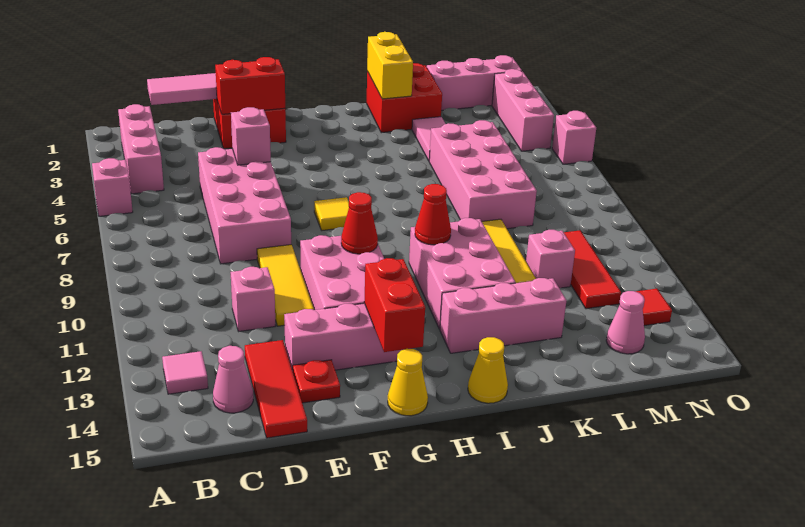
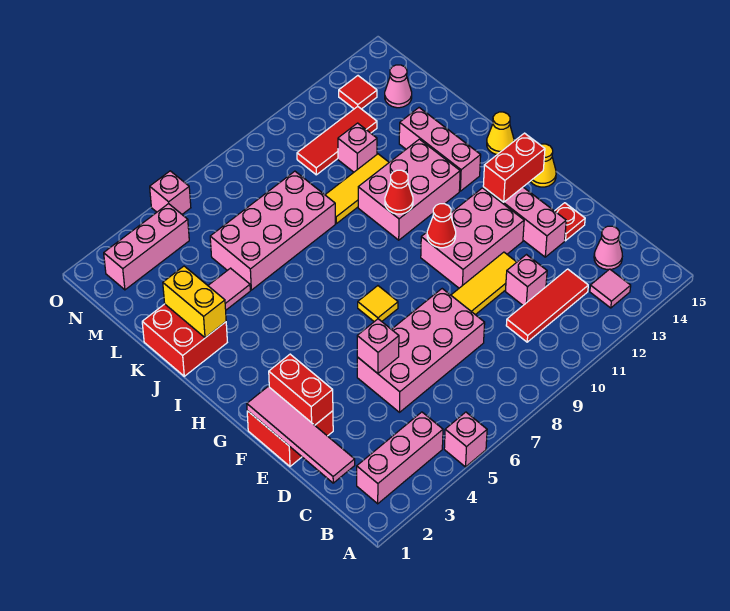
red tile D13:D15 level 1 -> red tile C10:C12 level 1
yellow brick J1:J2 level 2 -> yellow brick J2:K2 level 2
pink brick L1:N1 level 1 -> none

